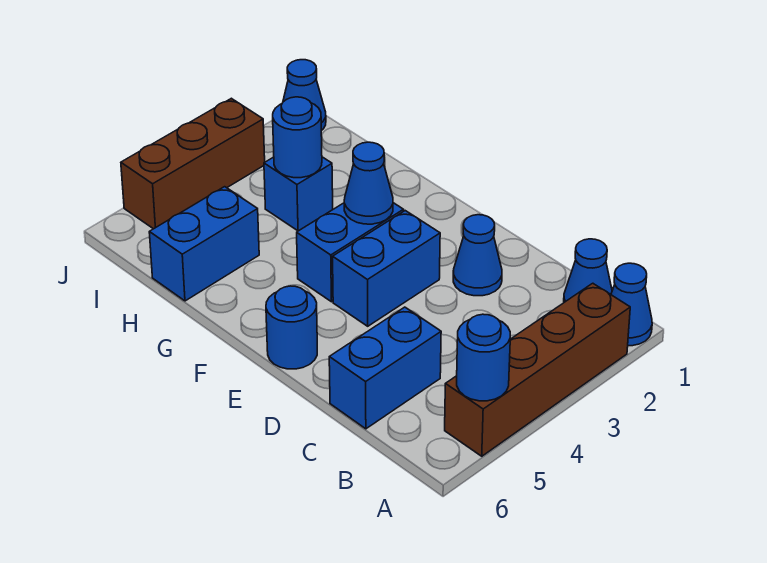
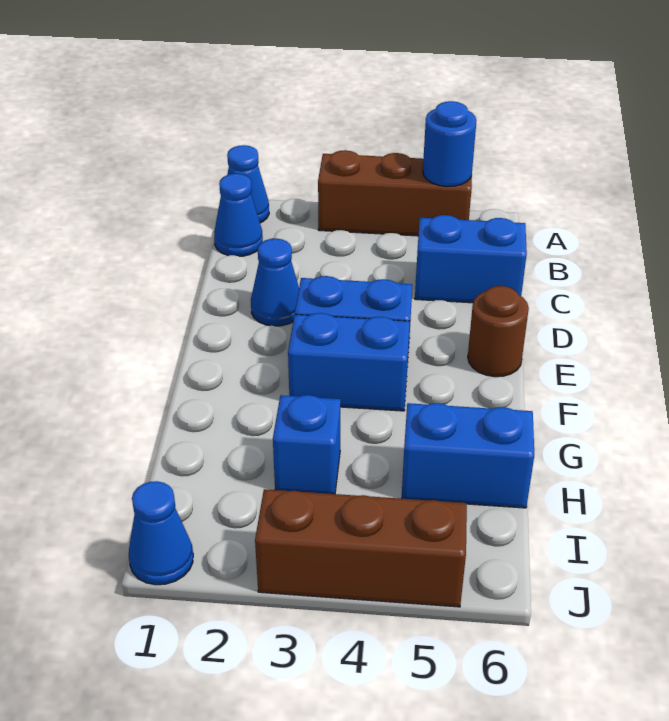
brown brick A2:A5 level 1 -> brown brick A3:A5 level 1
blue round brick E6 level 1 -> brown round brick E6 level 1
blue cone F3 level 2 -> none
blue round brick H3 level 2 -> none

